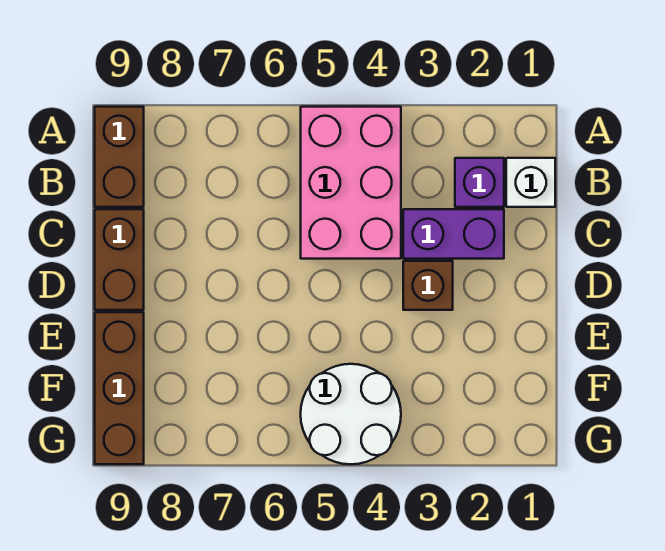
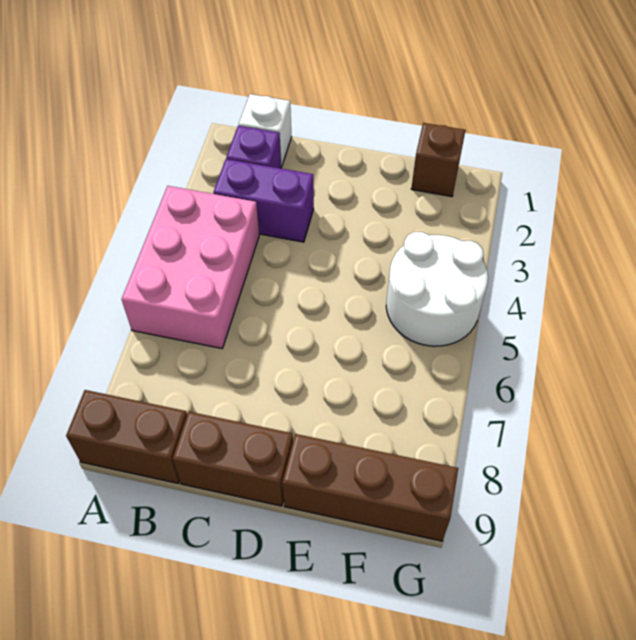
pink brick A4:C5 level 1 -> pink brick A4:B6 level 1
purple brick C2:C3 level 1 -> purple brick B3:C3 level 1
brown brick D3 level 1 -> brown brick F1 level 1

